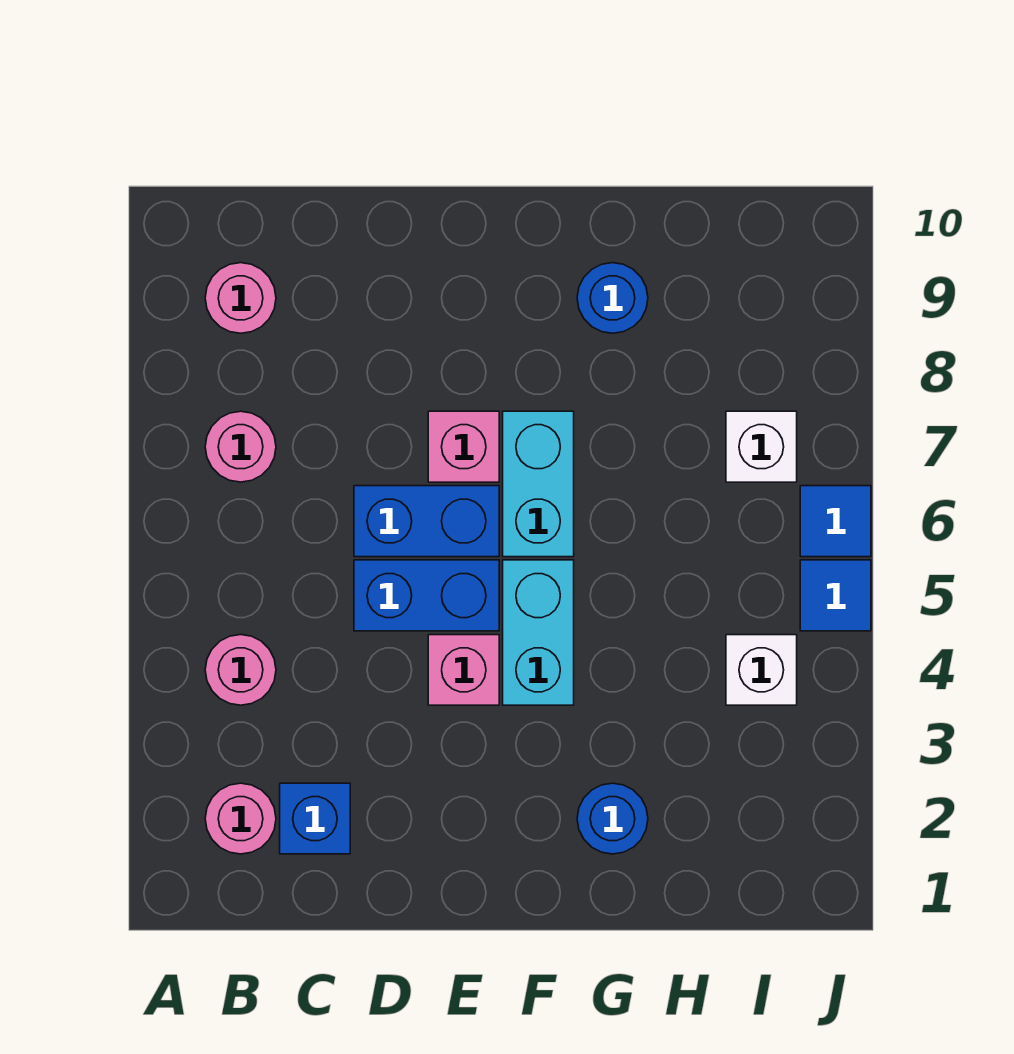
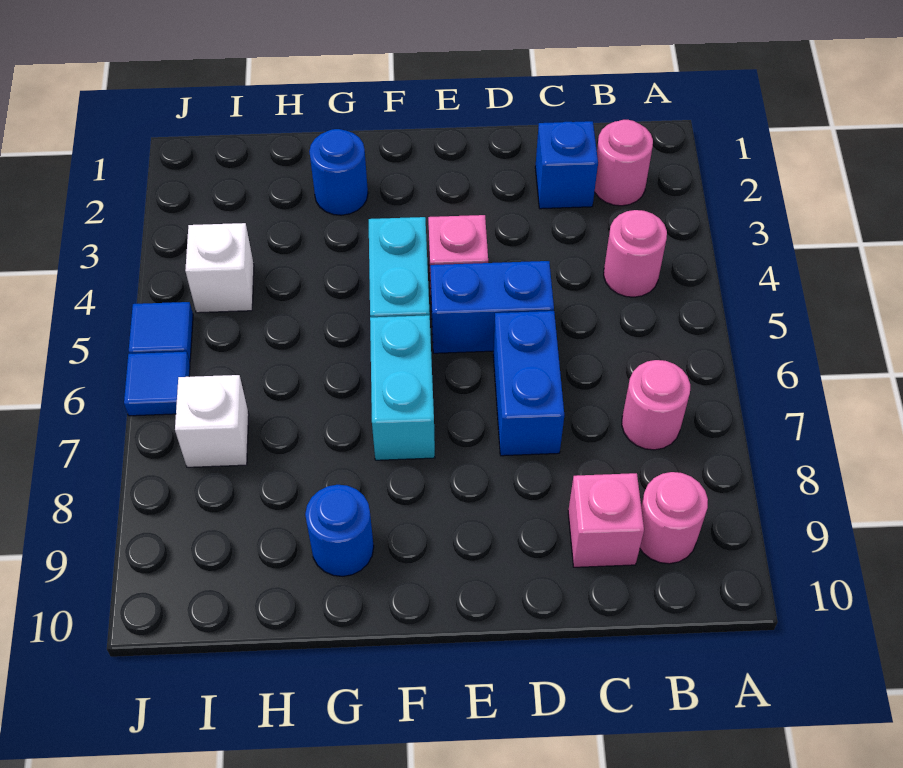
blue brick D6:E6 level 1 -> blue brick D6:D7 level 1
pink brick E7 level 1 -> pink brick C9 level 1

